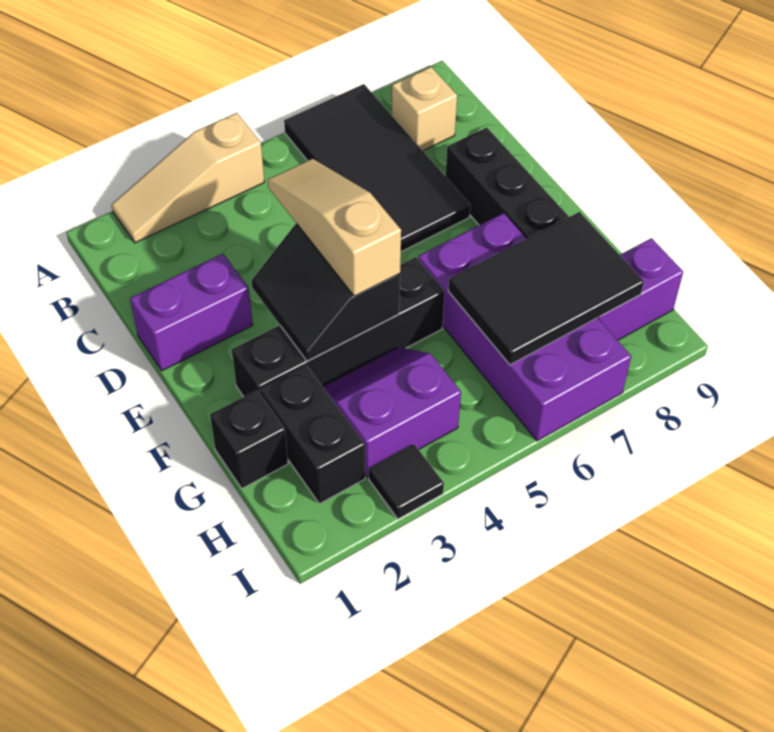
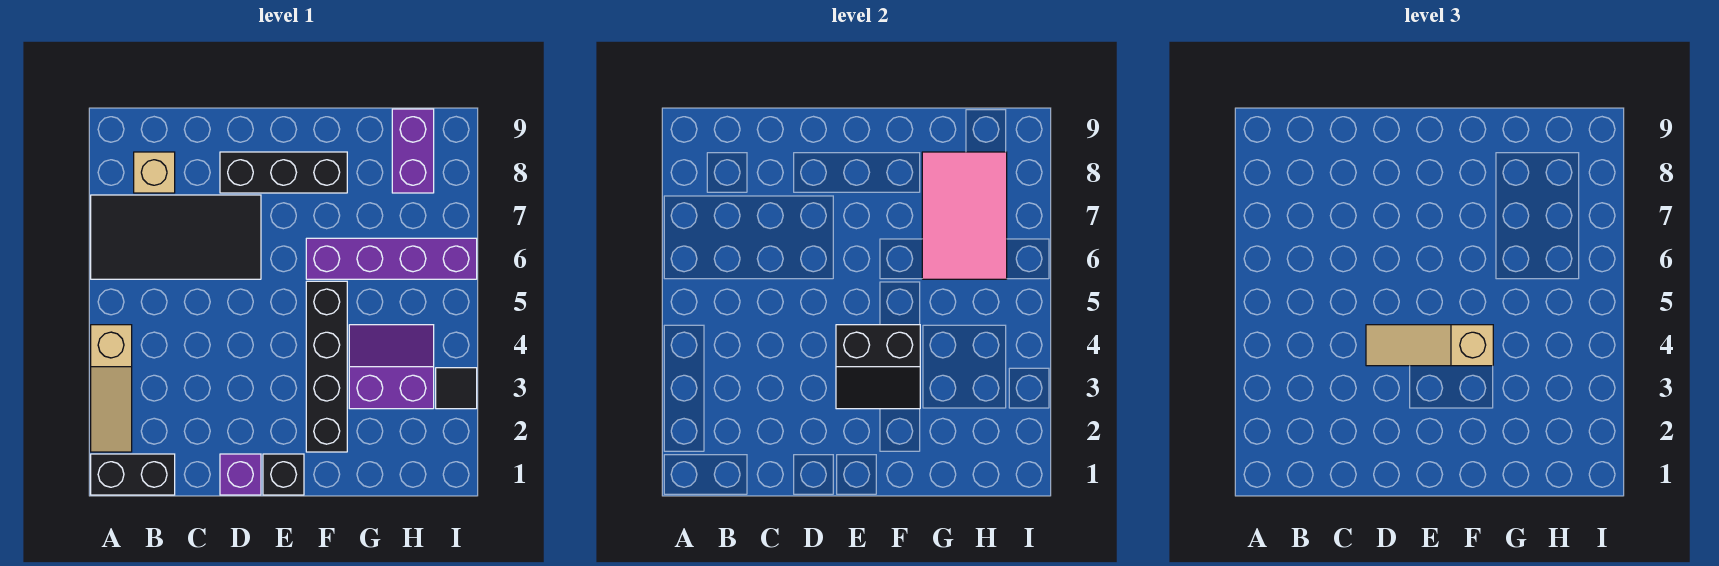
purple brick D1:D2 level 1 -> purple brick D1 level 1
purple brick F6:I7 level 1 -> purple brick F6:I6 level 1
black brick G1 level 1 -> black brick E1 level 1
black brick G2:H2 level 1 -> black brick A1:B1 level 1
purple slope G3:H4 level 1 top H -> purple slope G3:H4 level 1 top 3
black tile G6:H8 level 2 -> pink tile G6:H8 level 2

